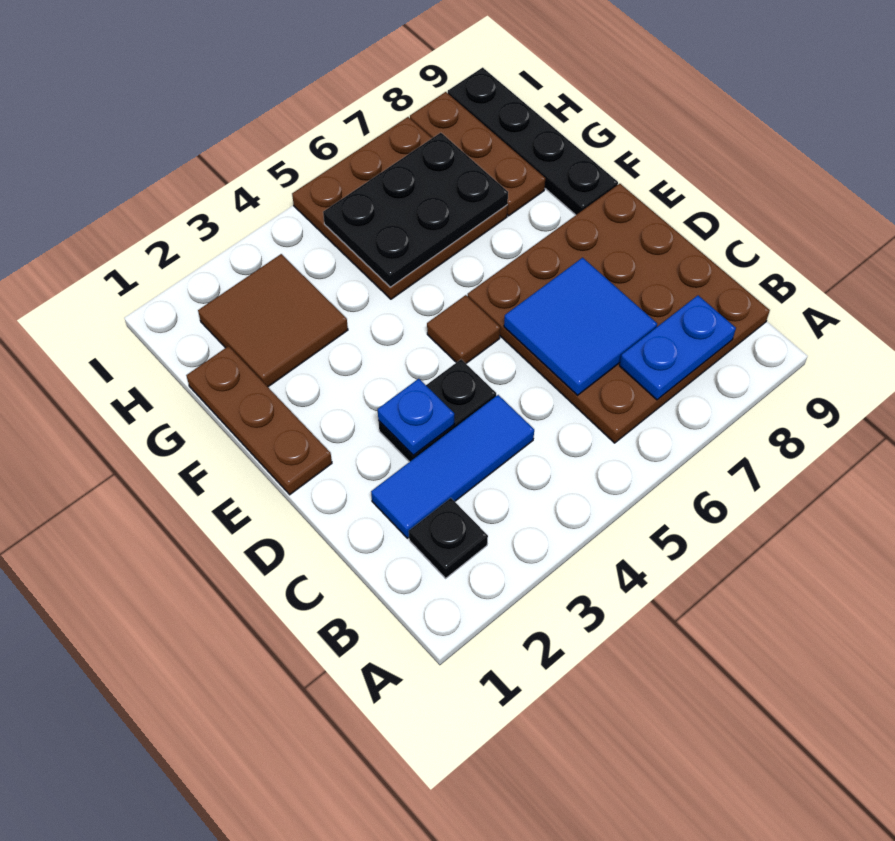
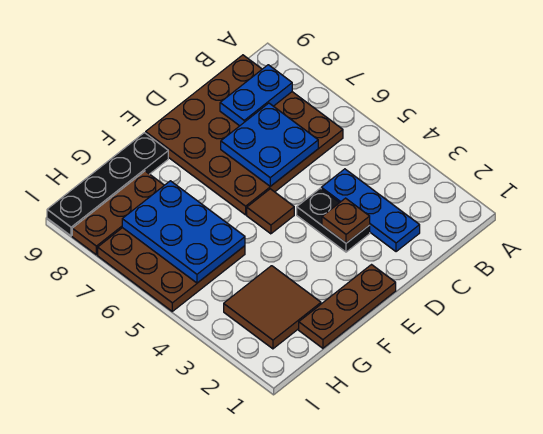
black plate B2 level 1 -> none
blue plate B7:B8 level 2 -> blue plate B8:C8 level 2
blue tile C2:C4 level 1 -> blue plate C2:C4 level 1
blue tile C6:D7 level 2 -> blue plate C6:D7 level 2
blue plate D3 level 2 -> brown plate D3 level 2
black plate G5:H7 level 2 -> blue plate G5:H7 level 2

